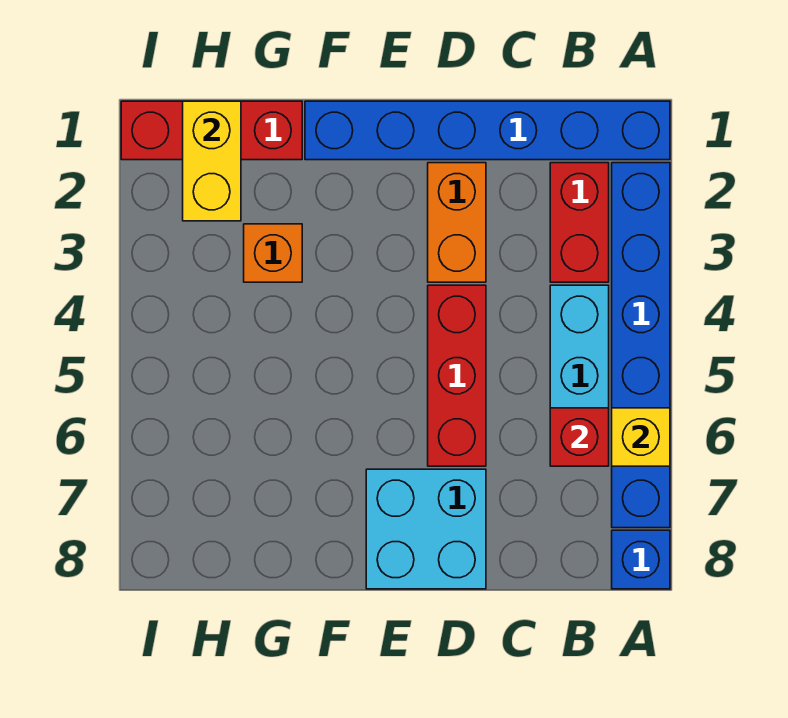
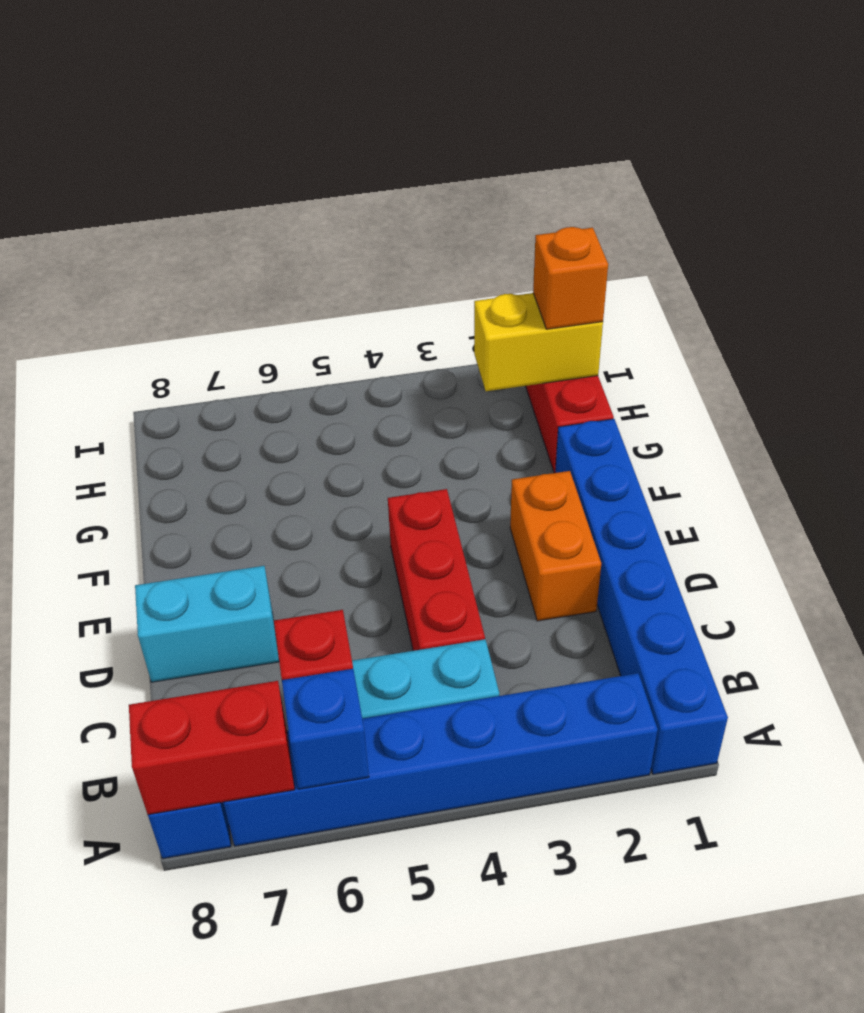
yellow brick A6 level 2 -> blue brick A6 level 2
red brick B2:B3 level 1 -> red brick A7:A8 level 2
orange brick D2:D3 level 1 -> orange brick D2:E2 level 1
red brick D4:D6 level 1 -> red brick C4:E4 level 1
cyan brick D7:E8 level 1 -> cyan brick D7:D8 level 1
orange brick G3 level 1 -> orange brick H1 level 3

